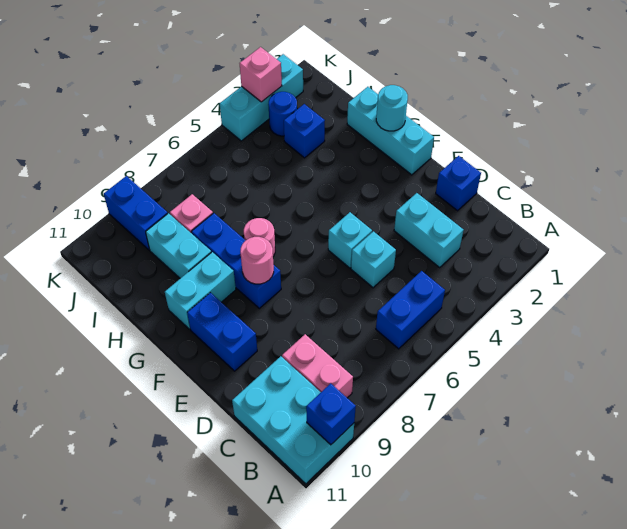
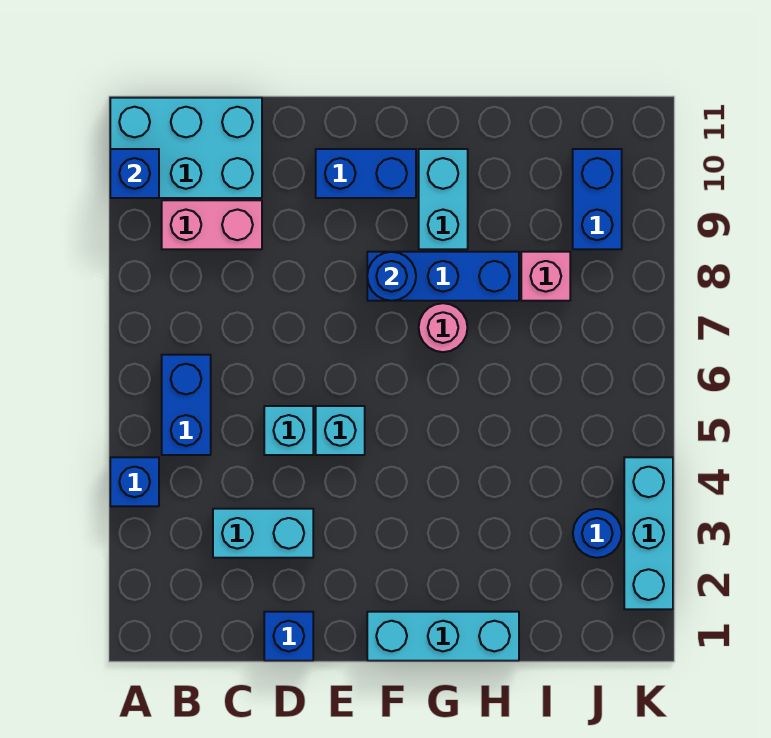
pink round brick F8 level 2 -> blue round brick F8 level 2
cyan round brick G1 level 2 -> none
cyan brick H9:I9 level 1 -> none
blue brick I3 level 1 -> blue brick A4 level 1
blue brick J9:K9 level 1 -> blue brick J9:J10 level 1
pink brick K3 level 2 -> none

